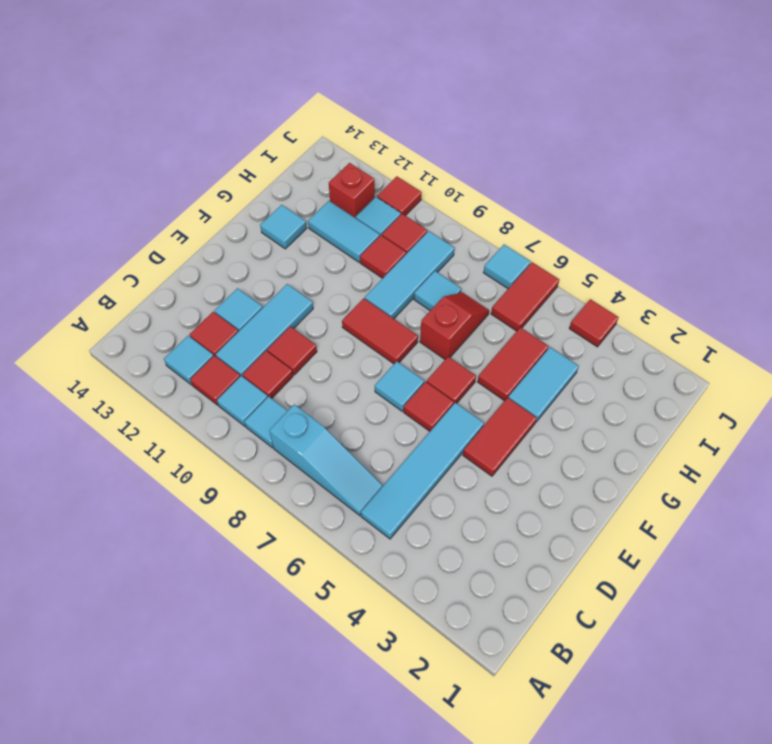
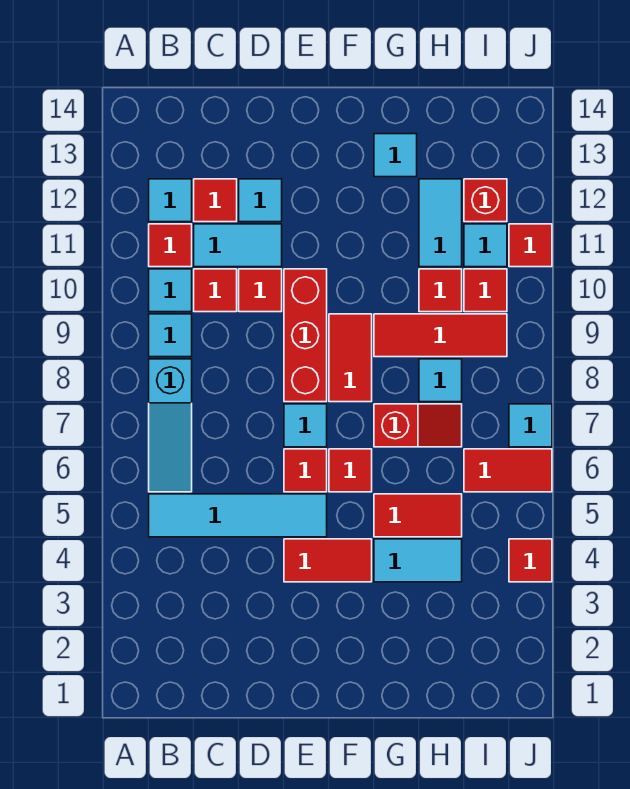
cyan tile C11:E11 level 1 -> cyan tile C11:D11 level 1
none -> red brick E8:E10 level 1
cyan tile G9:I9 level 1 -> red tile G9:I9 level 1

